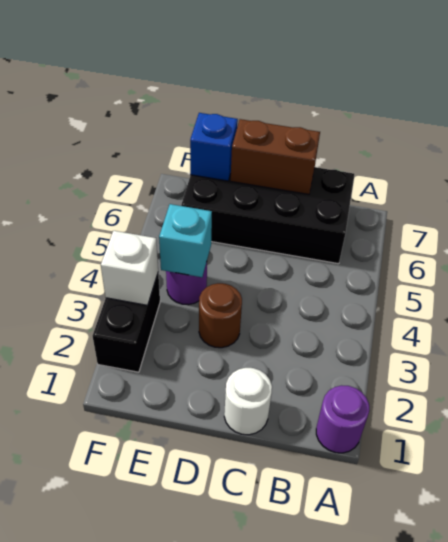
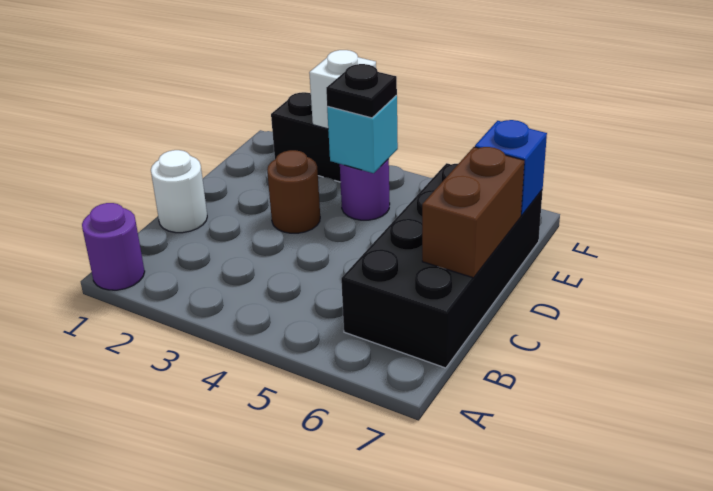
none -> black plate E4 level 3

